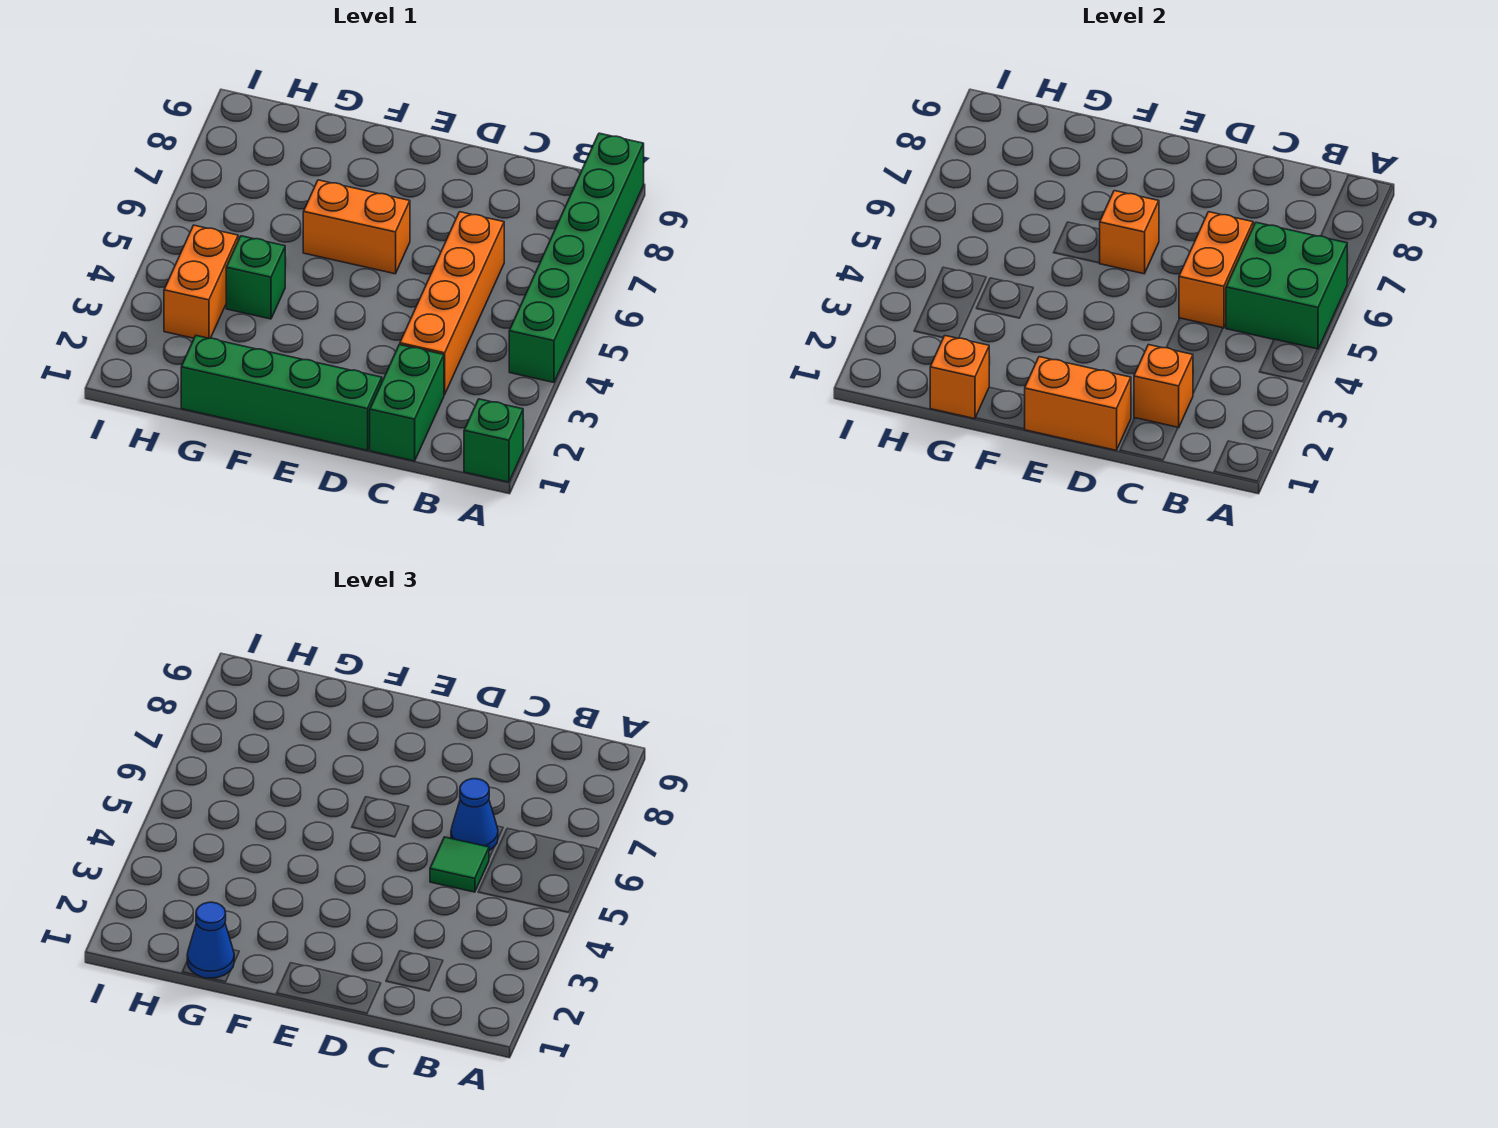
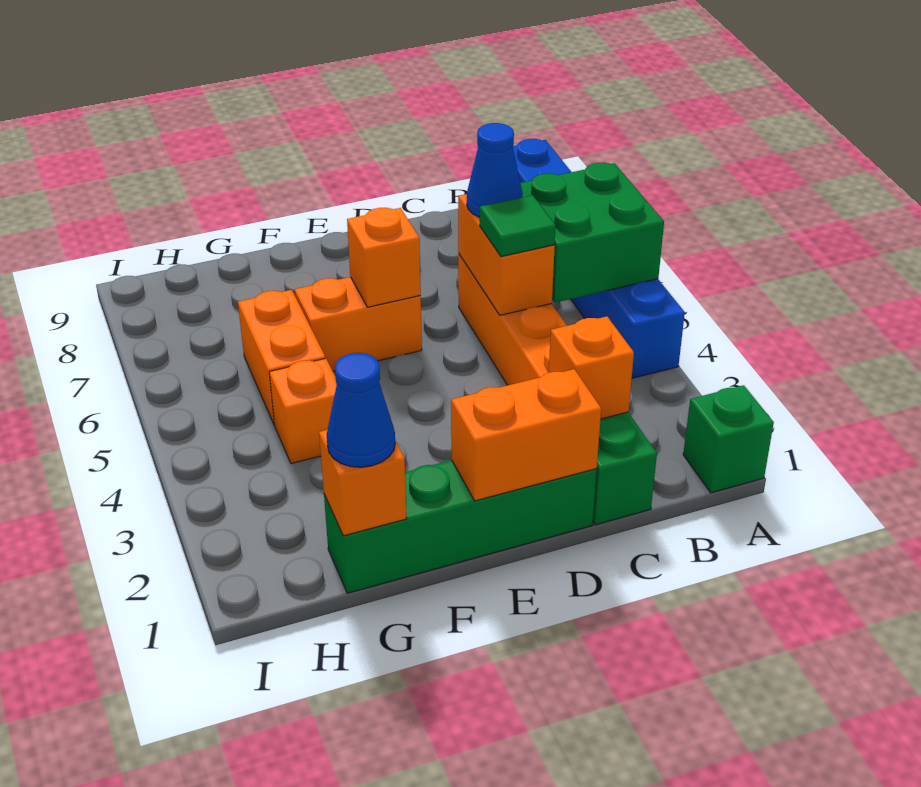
green brick A4:A9 level 1 -> blue brick A4:A9 level 1
green brick G4 level 1 -> orange brick G4 level 1
orange brick H3:H4 level 1 -> orange brick G5:G6 level 1

